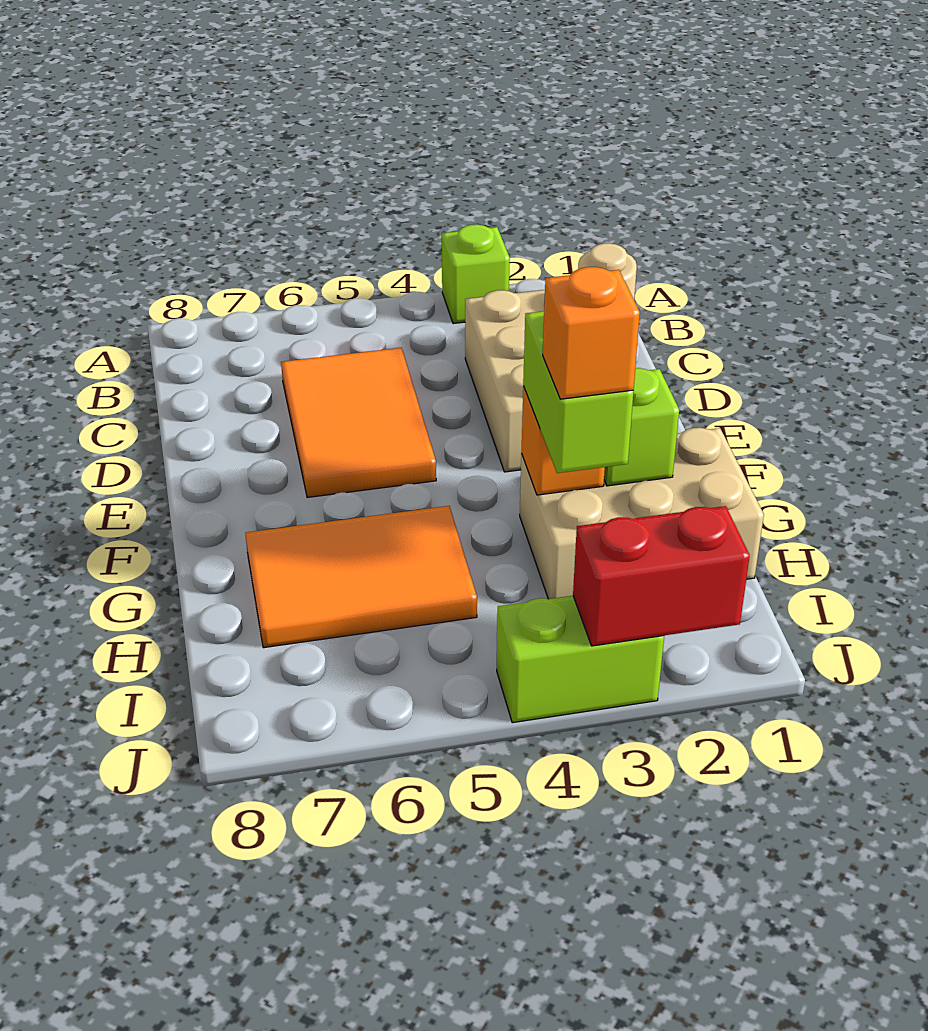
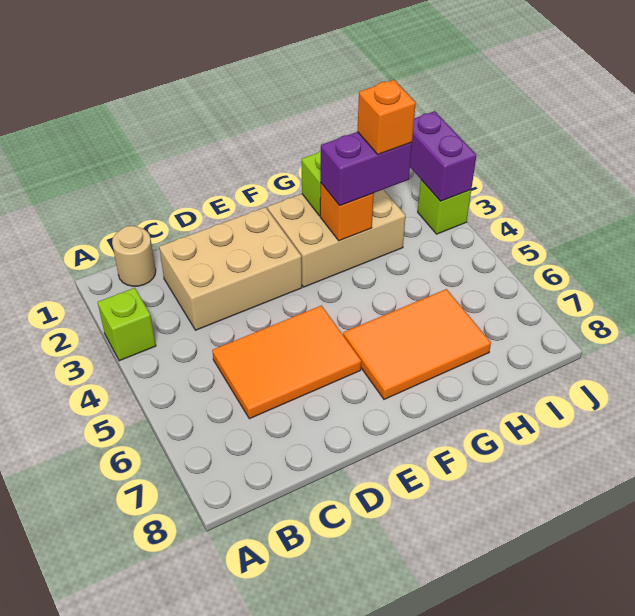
tan brick G1:H3 level 1 -> tan brick F2:H3 level 1
lime brick G3:H3 level 3 -> purple brick G3:H3 level 3
orange tile G5:H7 level 1 -> orange tile F6:H7 level 1
red brick J2:J3 level 2 -> purple brick J2:J3 level 2
lime brick J3:J4 level 1 -> lime brick J3 level 1

